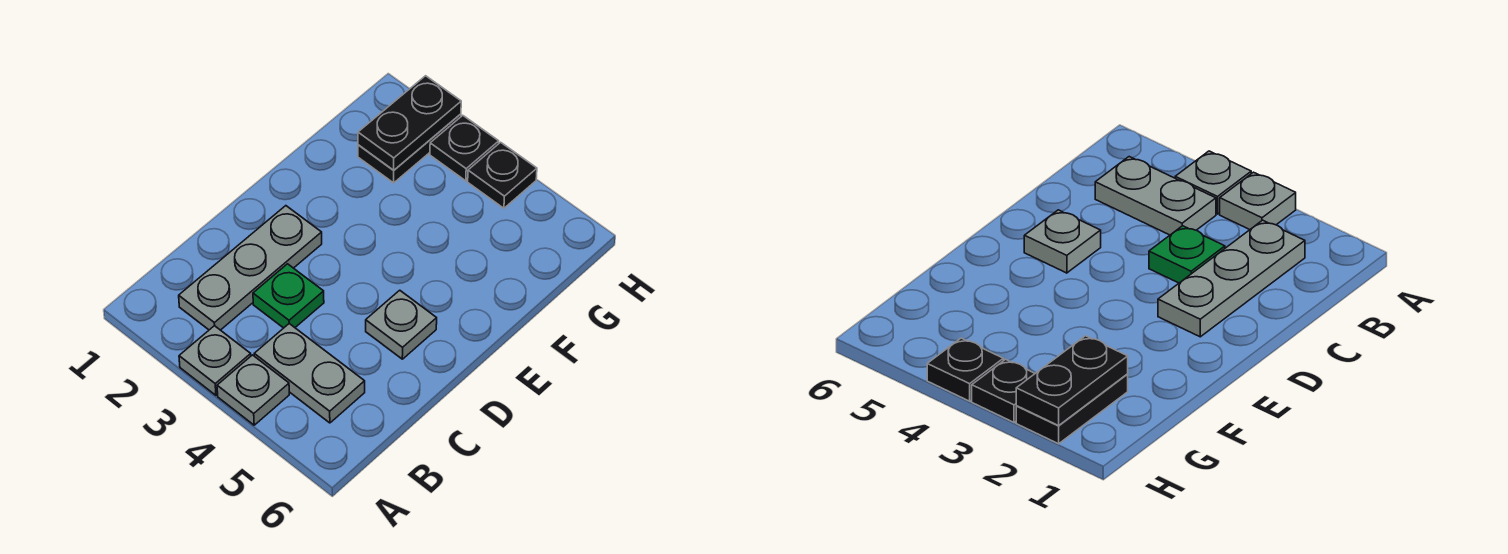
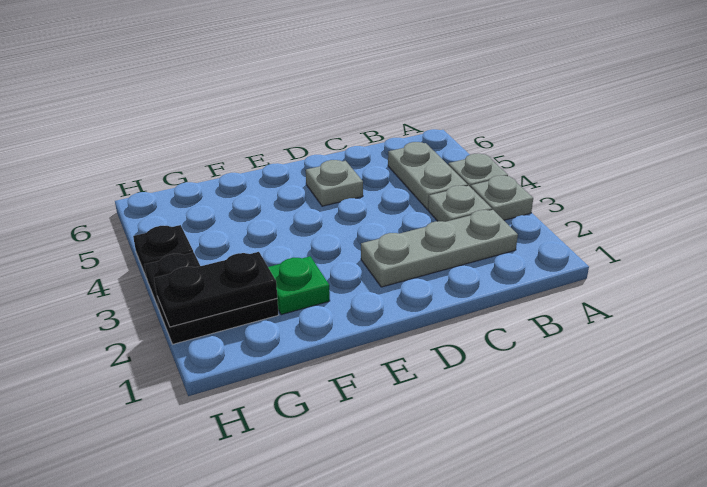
none -> grey plate B3 level 1
green plate C3 level 1 -> green plate F2 level 1

